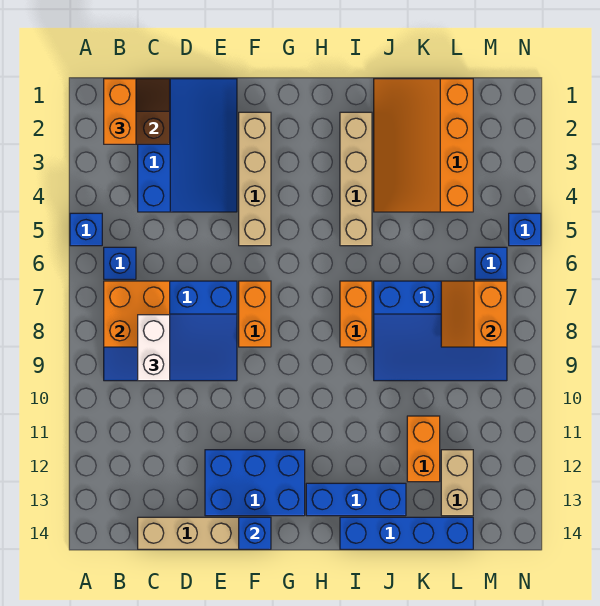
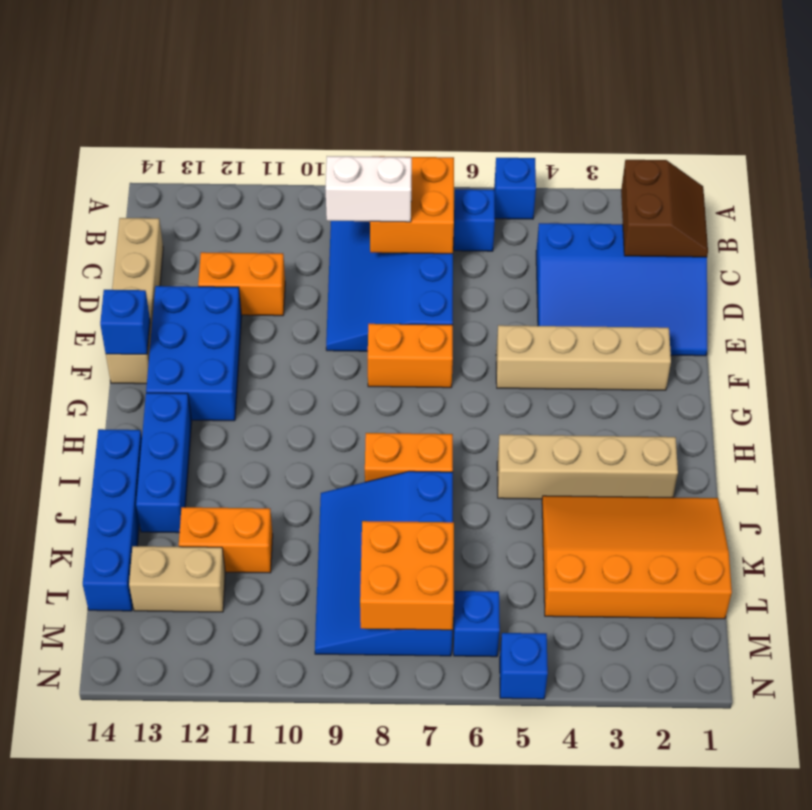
orange brick B1:B2 level 3 -> orange brick D11:D12 level 1
orange slope L7:M8 level 2 top M -> orange brick L7:M8 level 2

